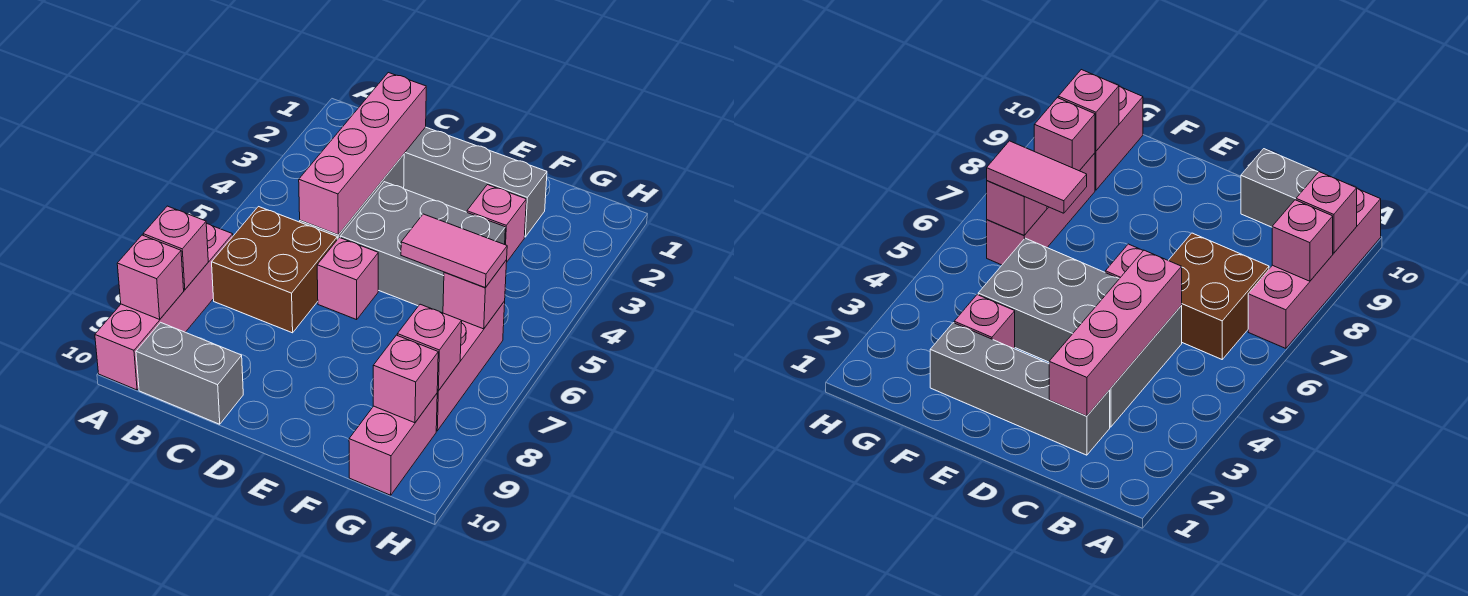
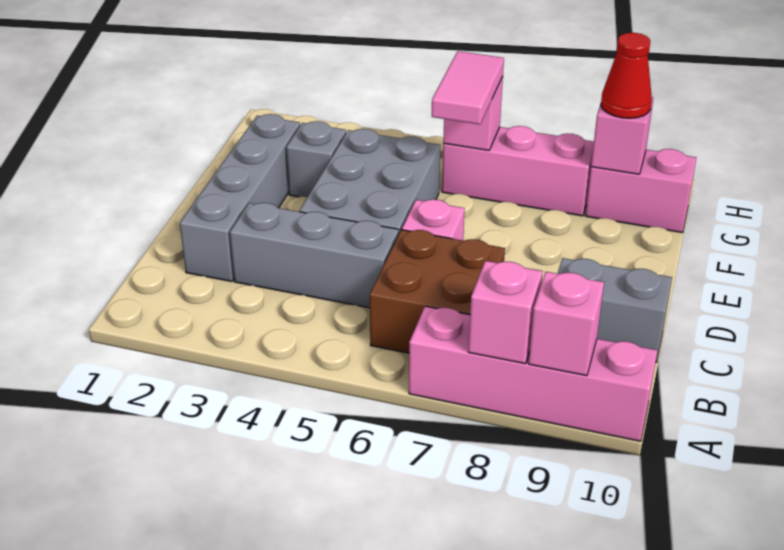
grey brick B10:C10 level 1 -> grey brick C9:C10 level 1
pink brick C2:C5 level 2 -> none
pink brick F3 level 1 -> grey brick F3 level 1
pink brick G8 level 2 -> none
none -> red cone G9 level 3

